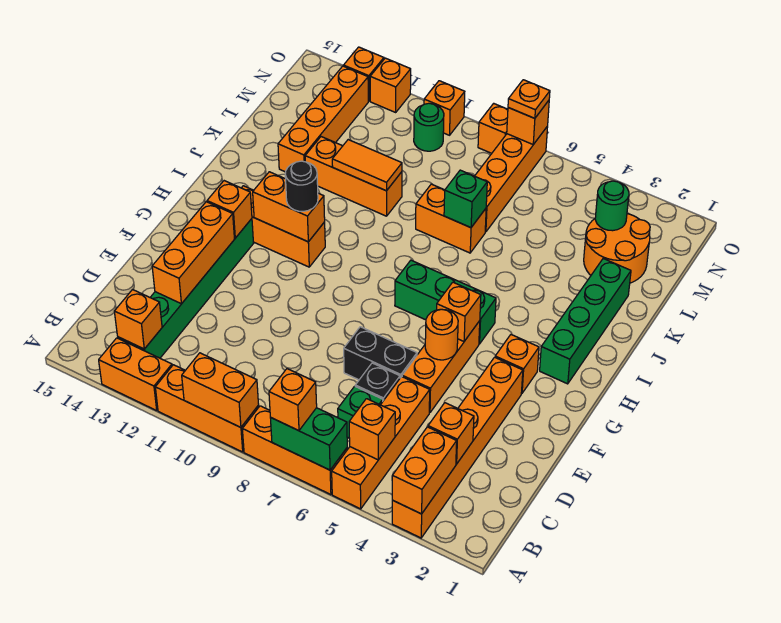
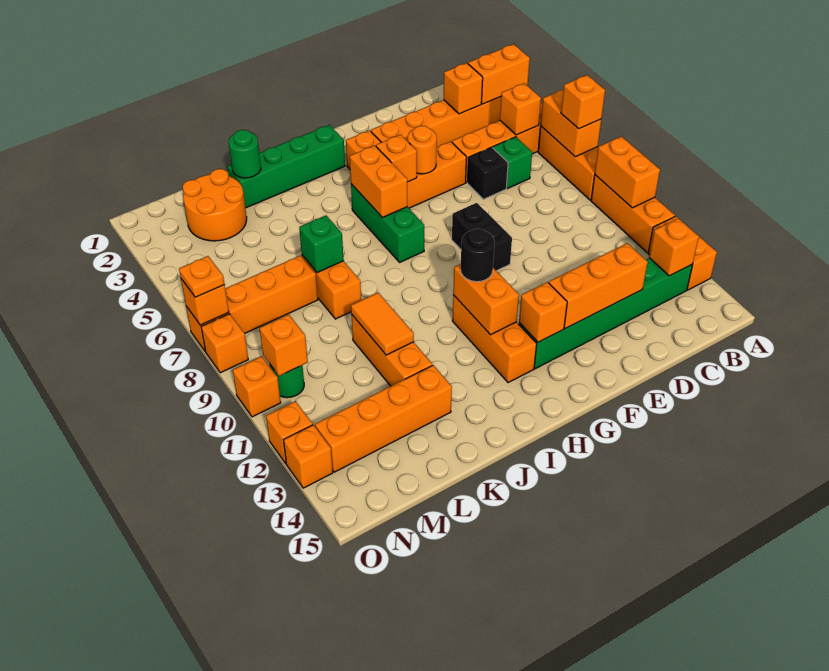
green brick A6:A7 level 2 -> orange brick A6:A7 level 2
black brick E6:E7 level 1 -> black brick F8:F9 level 1
none -> orange brick H5:H6 level 2
green round brick M3 level 2 -> green round brick K2 level 2
none -> orange brick N10 level 2

